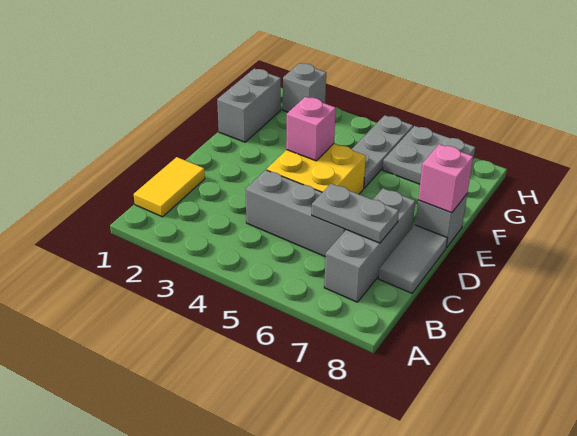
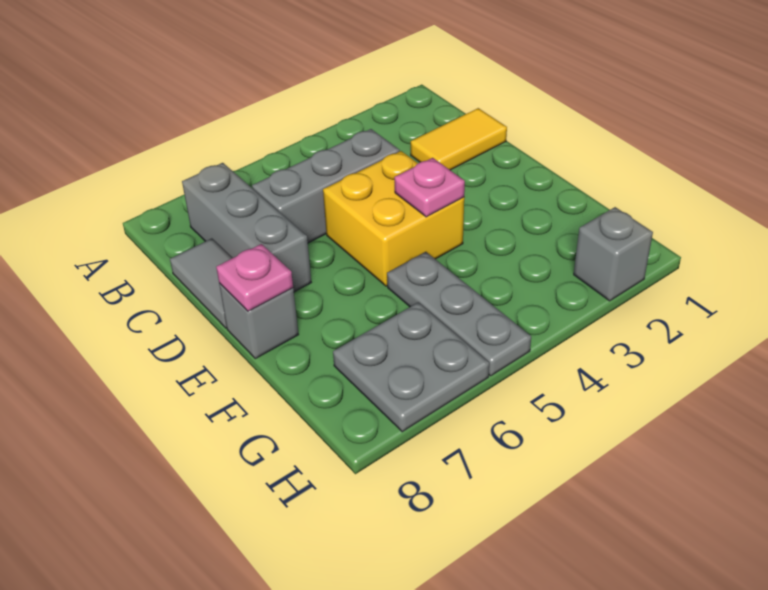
yellow tile B1:C1 level 1 -> yellow tile C1:C2 level 1
grey plate C6:C7 level 2 -> none
pink brick E4 level 2 -> pink plate E4 level 2
pink brick E8 level 2 -> pink plate E8 level 2
grey brick F1:G1 level 1 -> none

